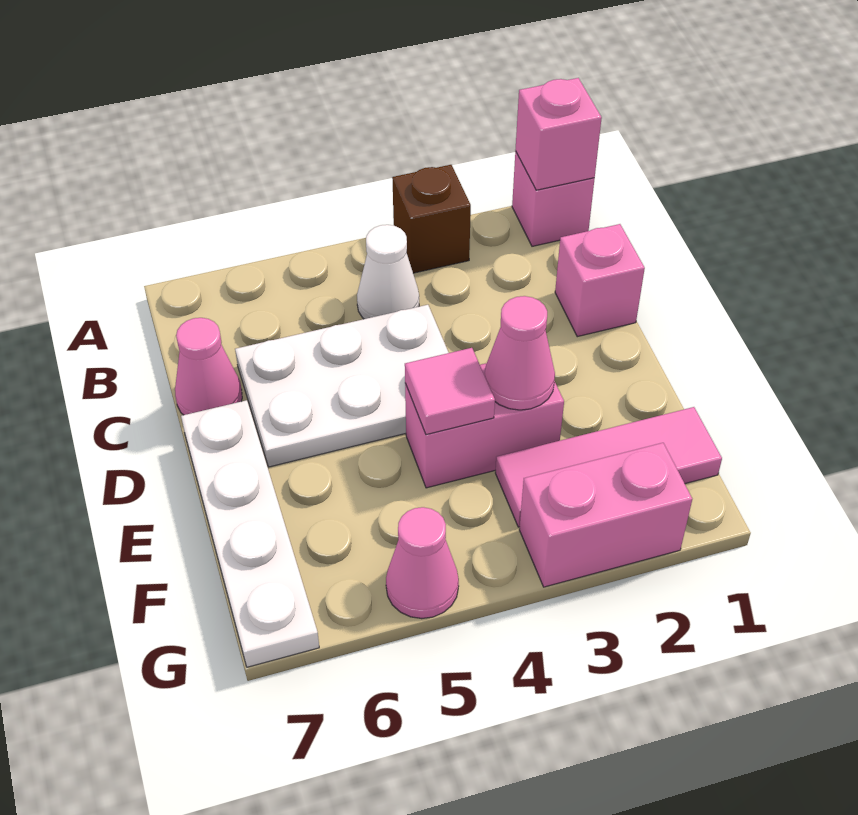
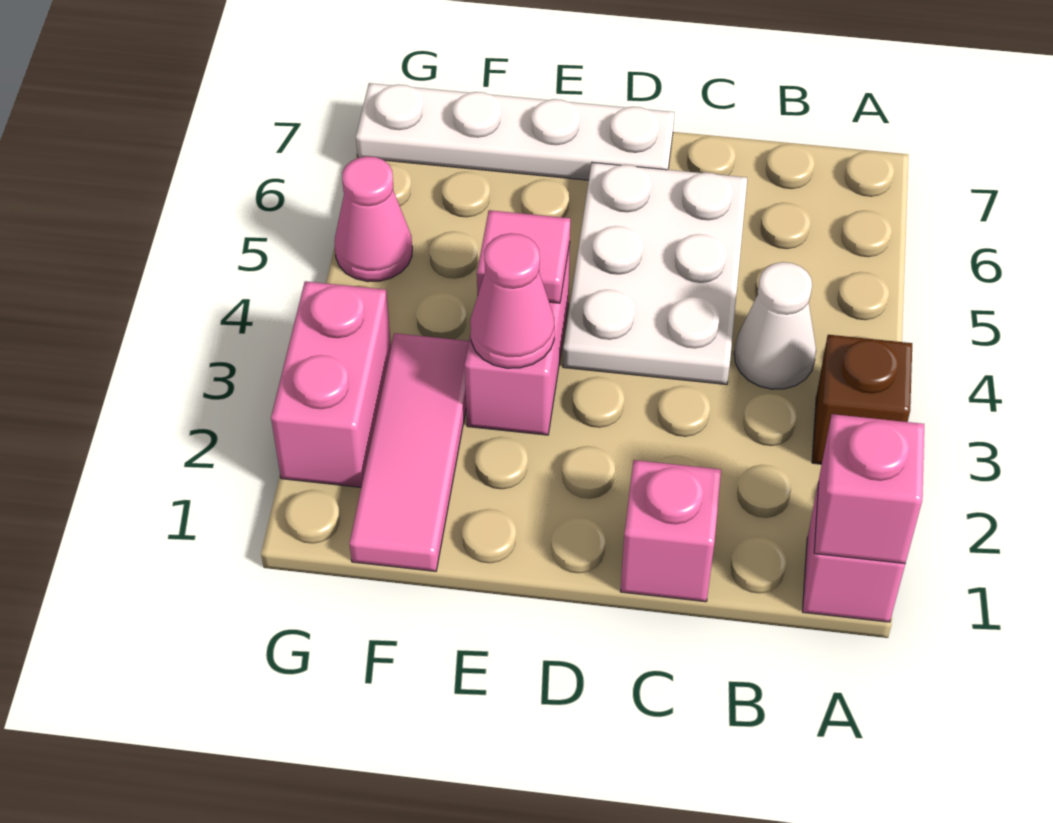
pink cone C7 level 1 -> none

